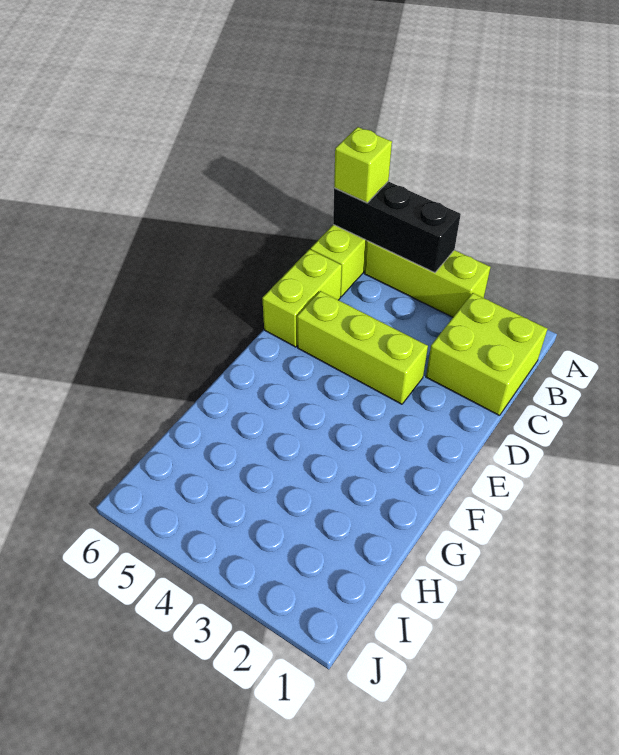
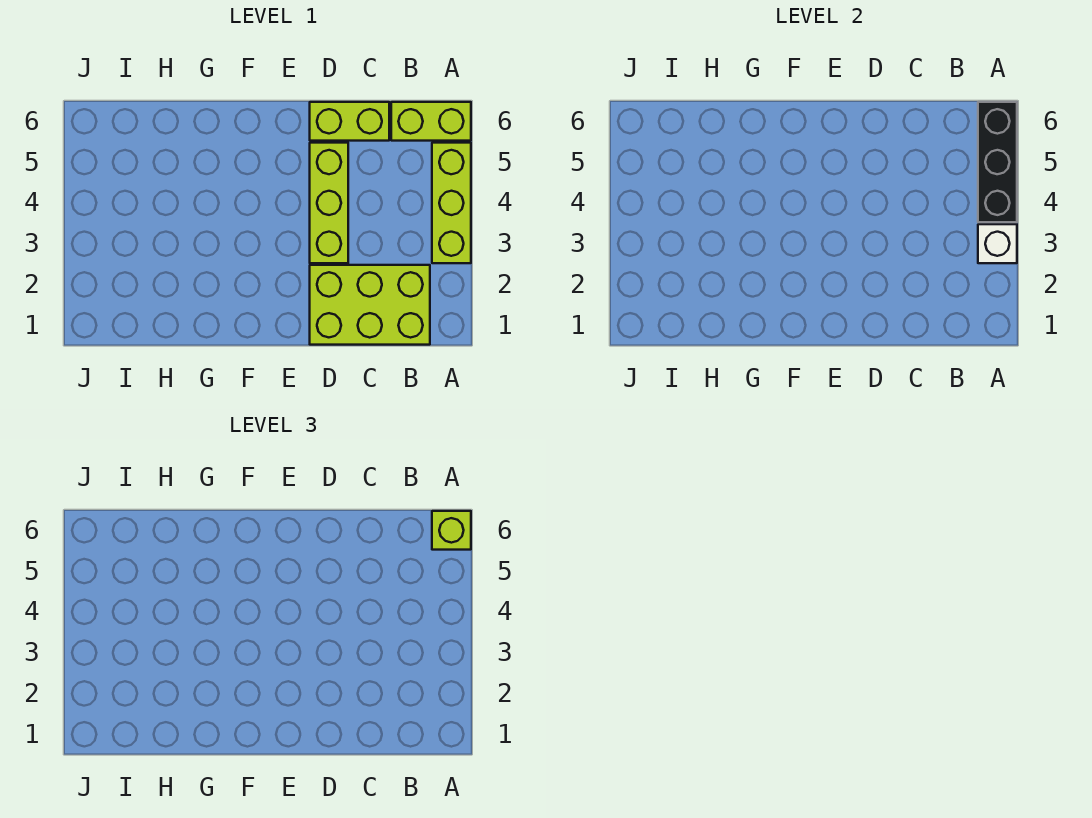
none -> white brick A3 level 2
lime brick B1:C2 level 1 -> lime brick B1:D2 level 1

